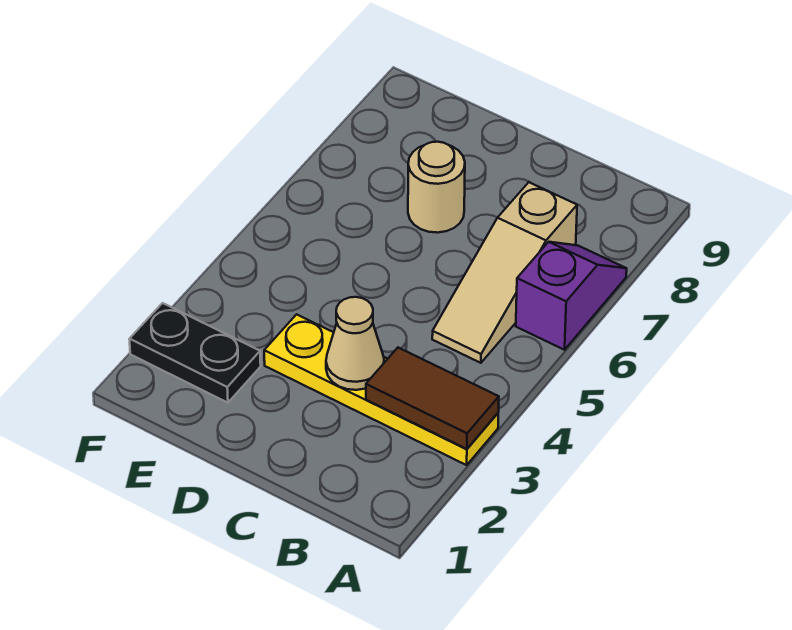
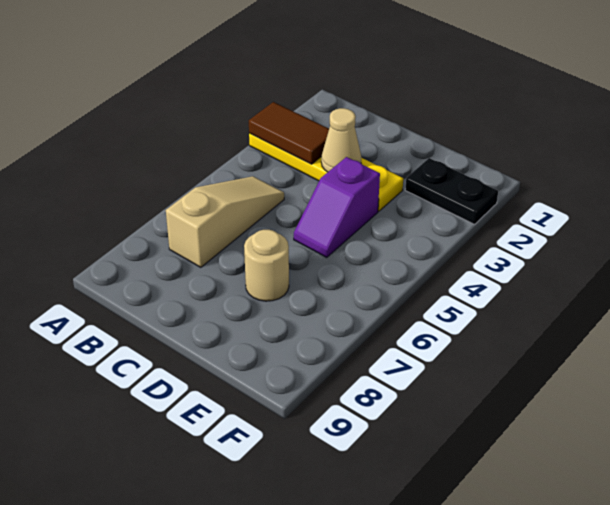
purple slope A6:A7 level 1 top 6 -> purple slope D4:D5 level 1 top 4

